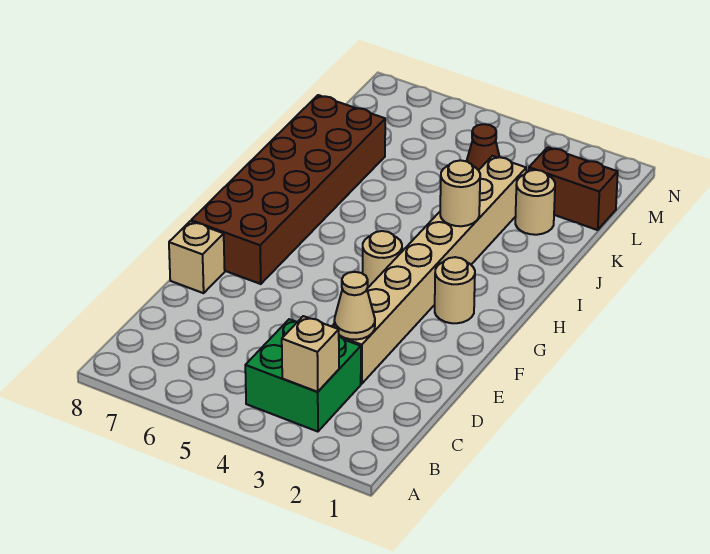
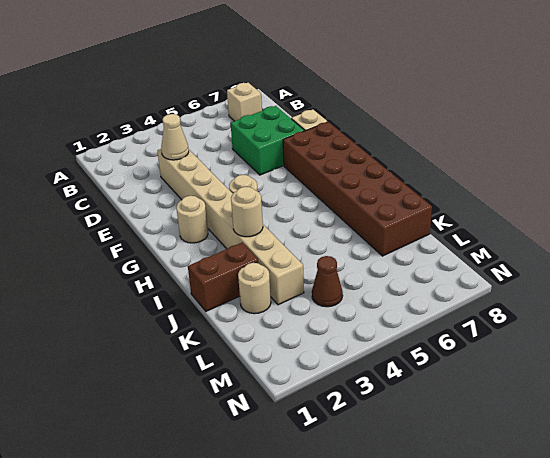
green brick B3:C4 level 1 -> green brick D6:E7 level 1
tan brick B3 level 2 -> tan brick B7 level 1
brown brick L1:L2 level 1 -> brown brick J1:J2 level 1

